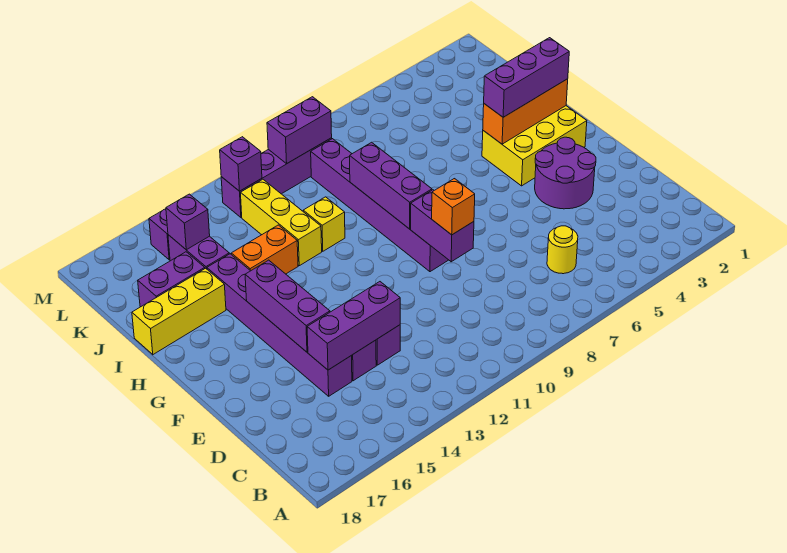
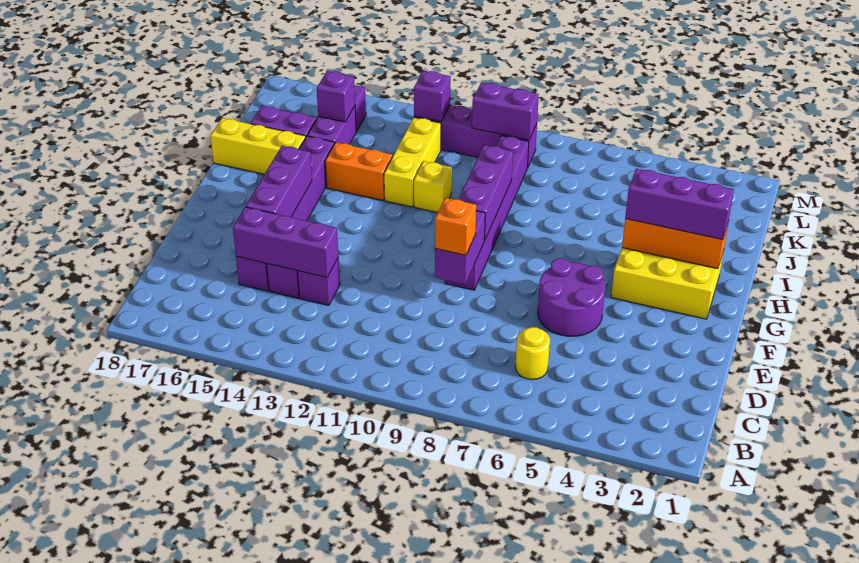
purple round brick E3:F4 level 1 -> purple round brick E5:F6 level 1

